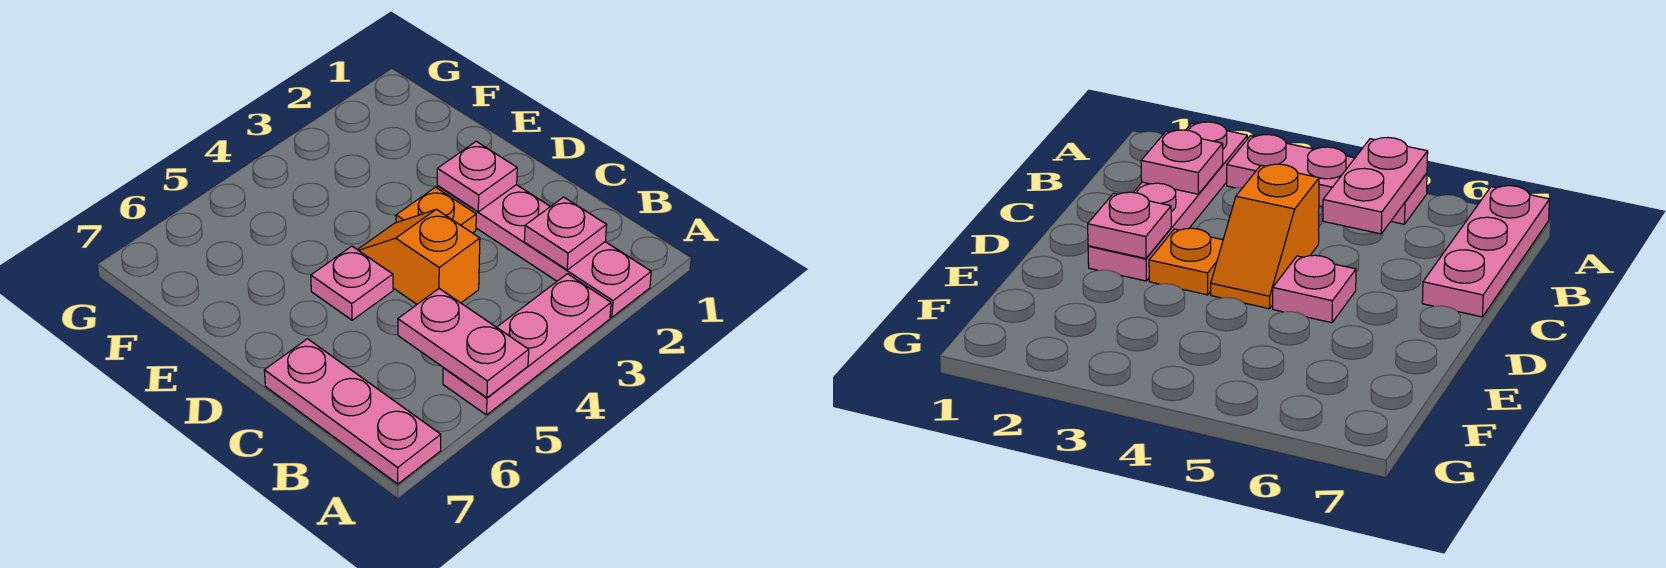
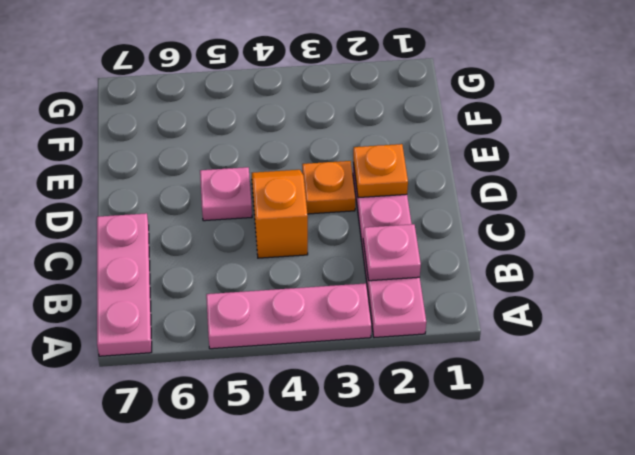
pink plate A5:B5 level 2 -> none
pink plate D2 level 2 -> orange plate D2 level 2

